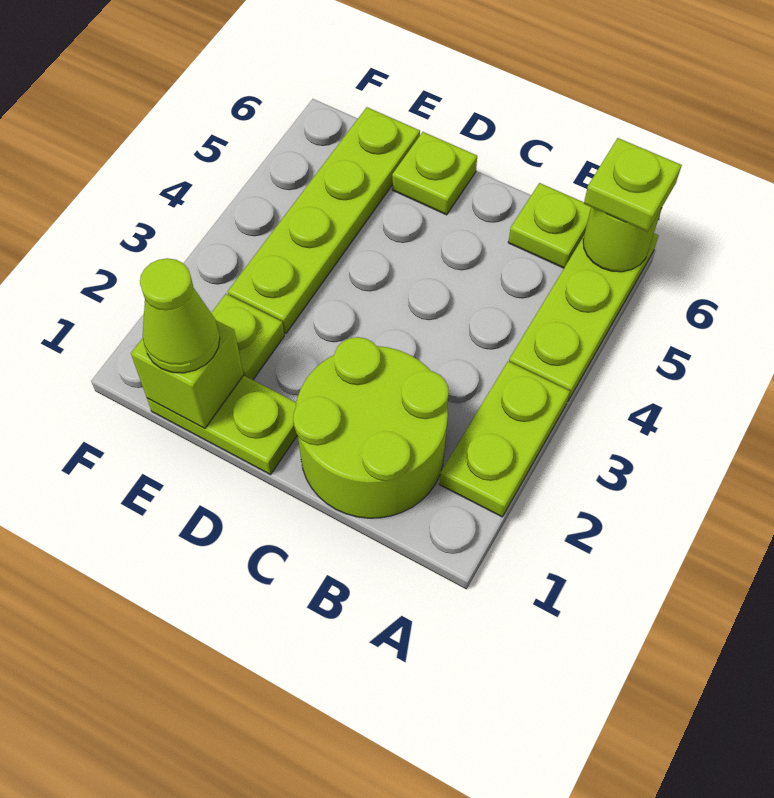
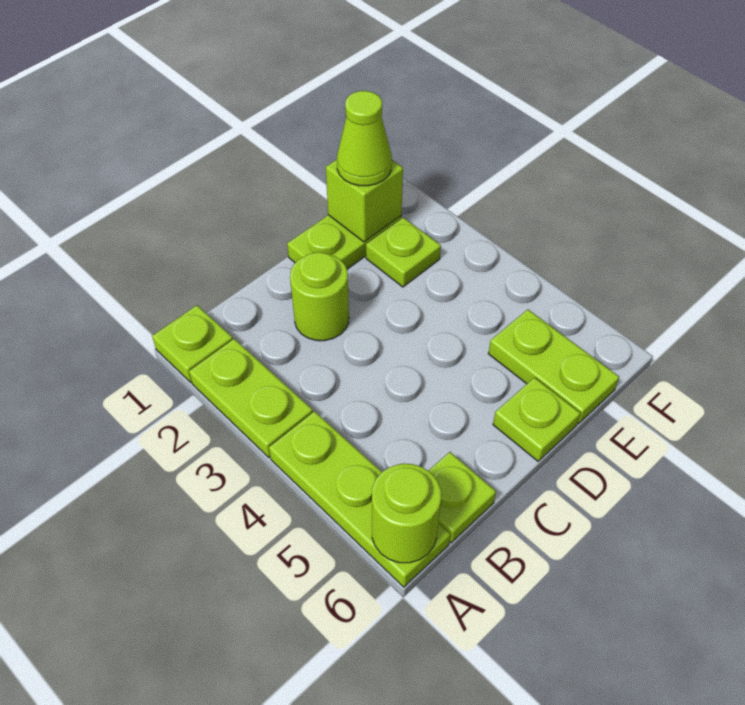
lime plate A6 level 3 -> lime plate A1 level 1
lime round brick B1:C2 level 1 -> lime round brick C2 level 1
lime plate E3:E6 level 1 -> lime plate E5:E6 level 1

